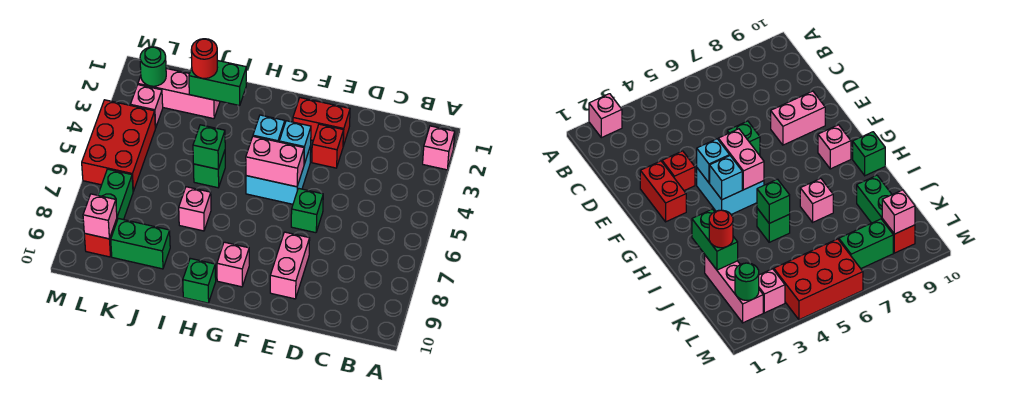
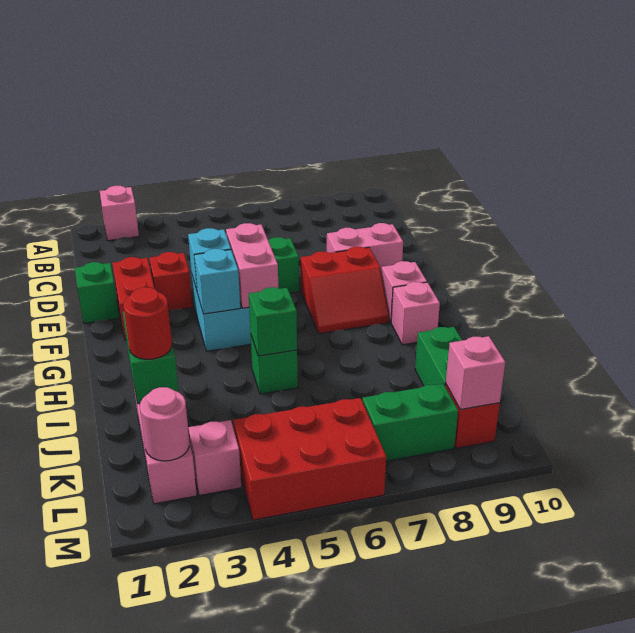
none -> red slope F7:G8 level 1 top F
green brick H10 level 1 -> green brick E1 level 1
pink brick I7 level 1 -> pink brick H9 level 1
green round brick L2 level 2 -> pink round brick L2 level 2

